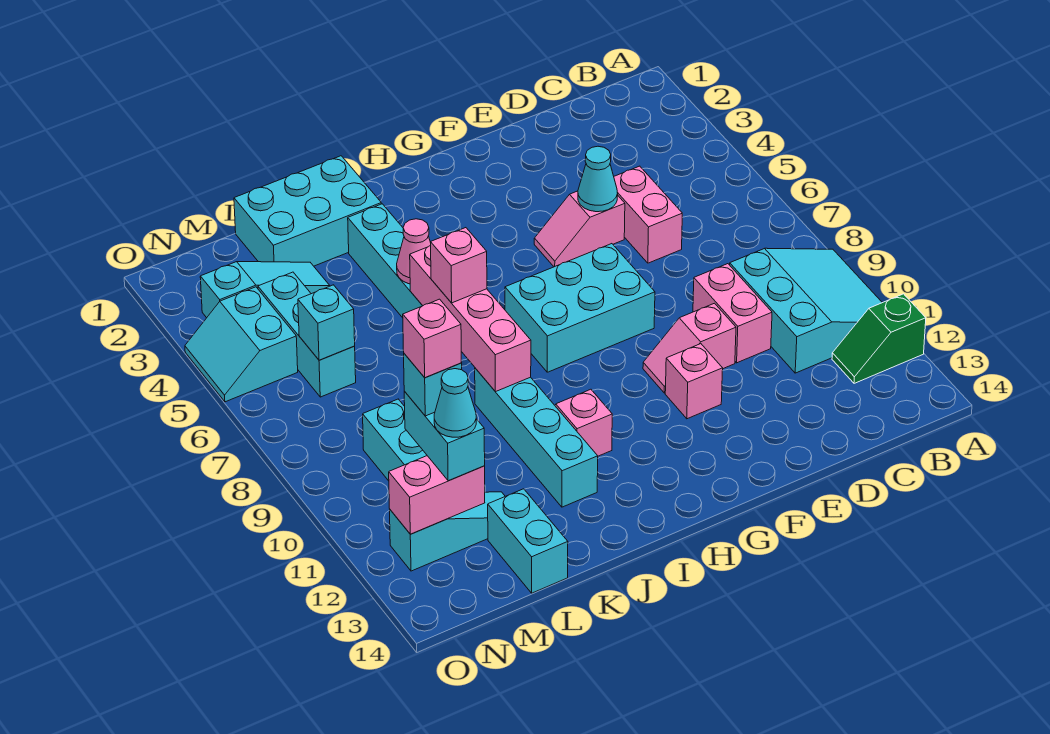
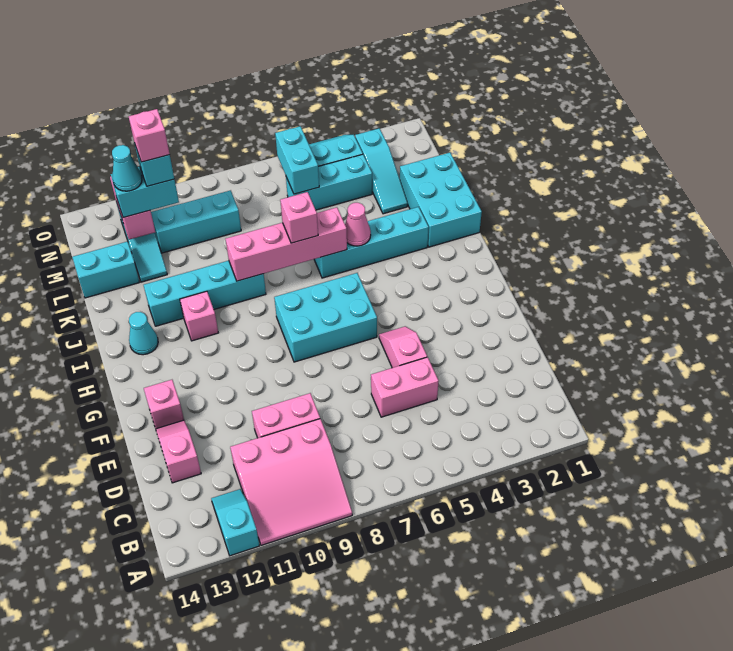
cyan slope A9:C11 level 1 top C -> pink slope A9:C11 level 1 top C
green slope A12:B12 level 1 top A -> cyan slope A12:B12 level 1 top A
cyan cone E5 level 2 -> cyan cone I13 level 1
pink slope E10:F10 level 1 top E -> pink slope D13:E13 level 1 top D
cyan brick F7:H8 level 1 -> cyan brick G6:H8 level 1
pink brick F11 level 1 -> pink brick F13 level 1
cyan brick M6 level 2 -> cyan brick M6:N6 level 2

